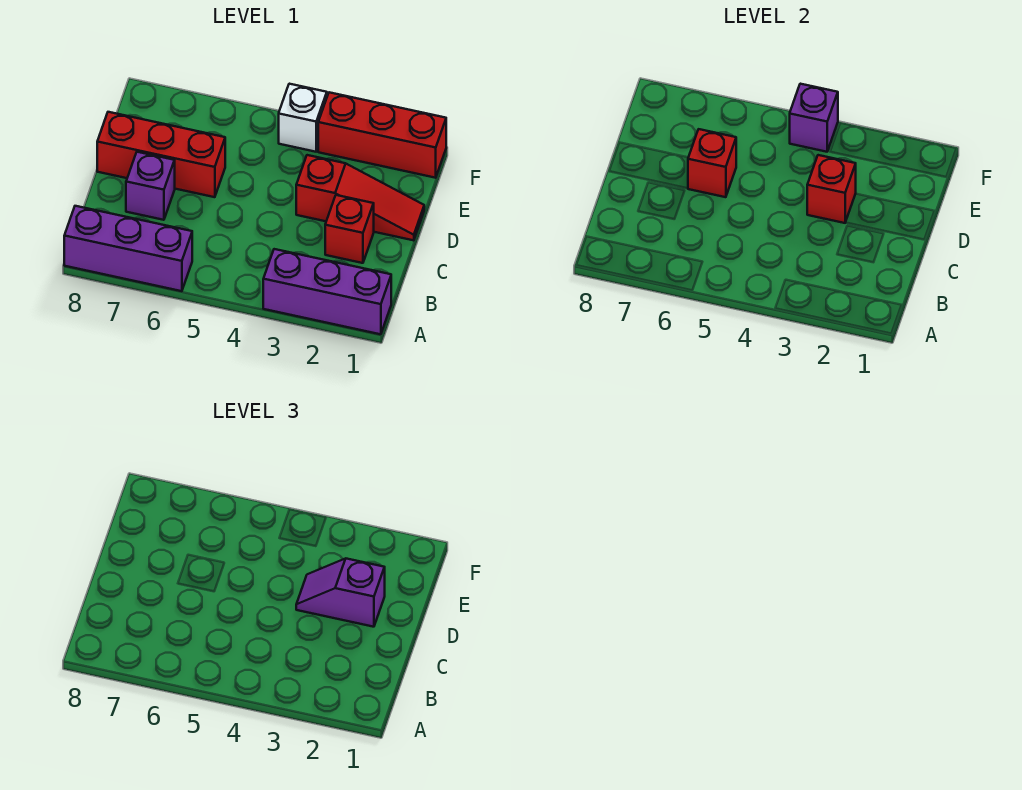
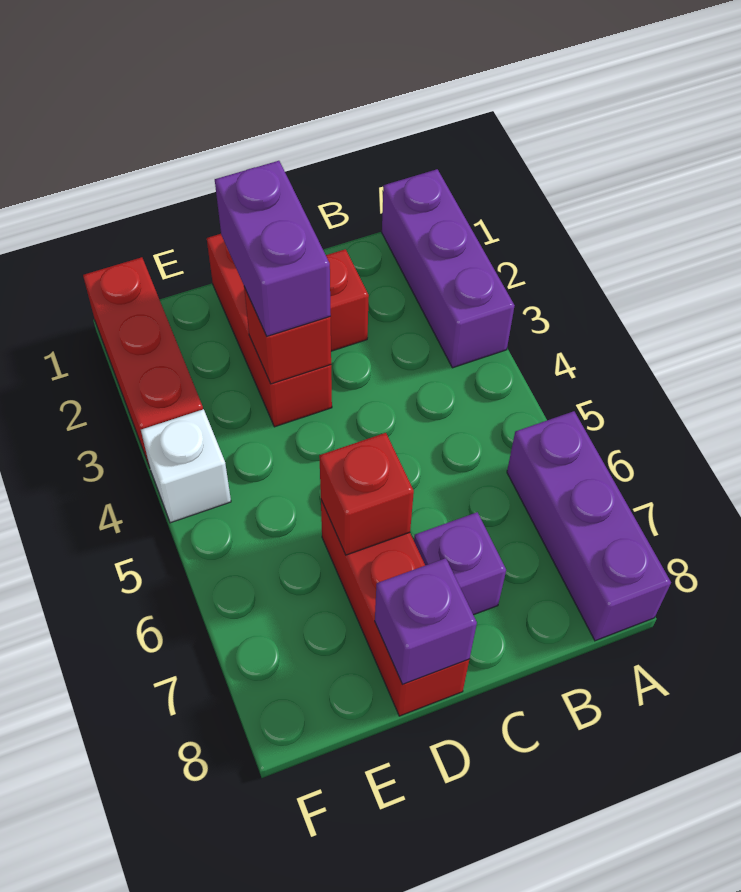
red slope D1:D3 level 1 top 3 -> red brick D1:D3 level 1
purple slope D2:D3 level 3 top 2 -> purple brick D2:D3 level 3
purple brick F4 level 2 -> purple brick D8 level 2

